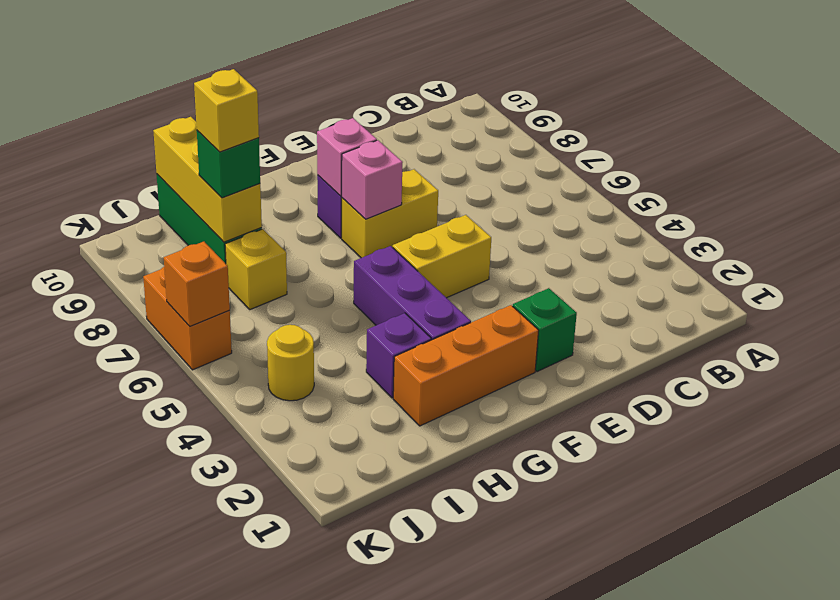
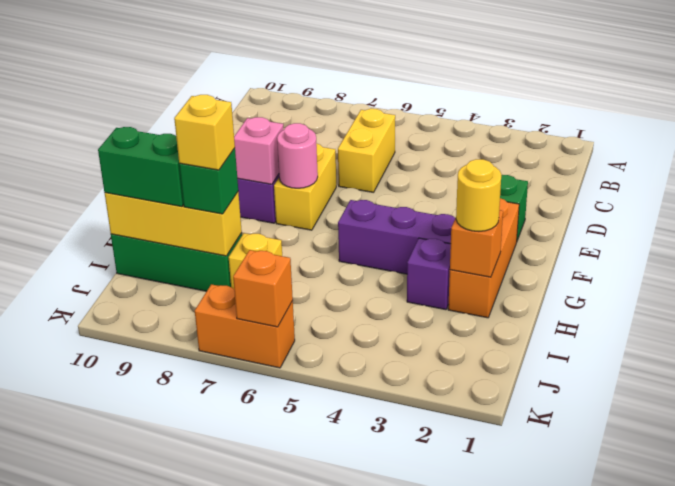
yellow brick E5:F5 level 1 -> yellow brick C6:D6 level 1
pink brick F7 level 2 -> pink round brick F7 level 2
none -> orange brick H2 level 2
none -> green brick I9:I10 level 3
yellow round brick J4 level 1 -> yellow round brick H2 level 3

